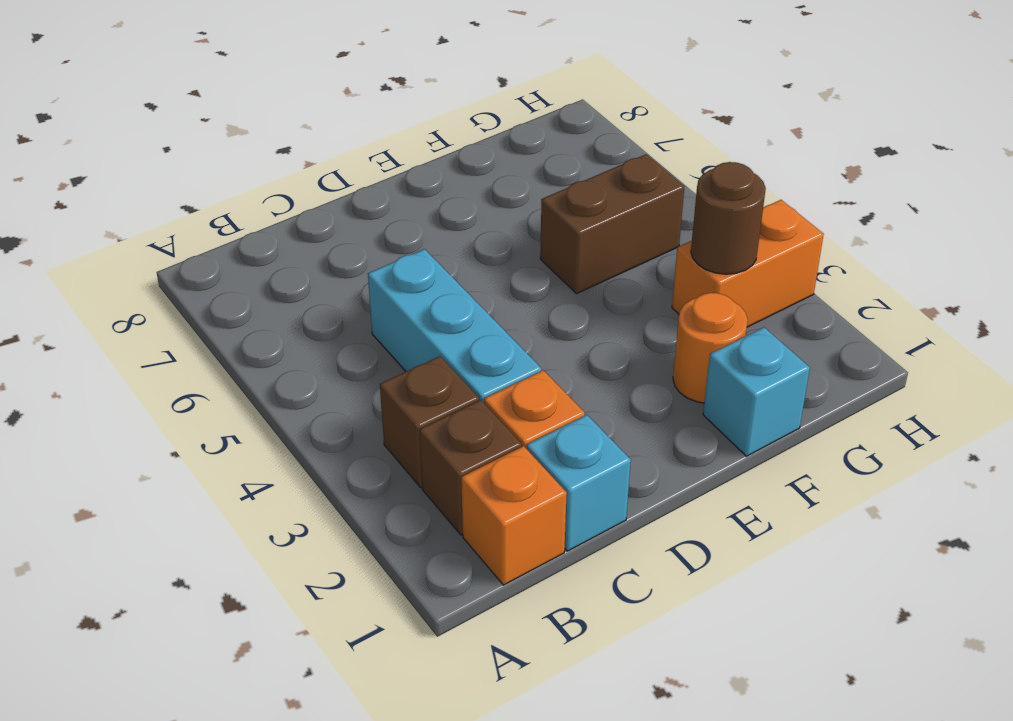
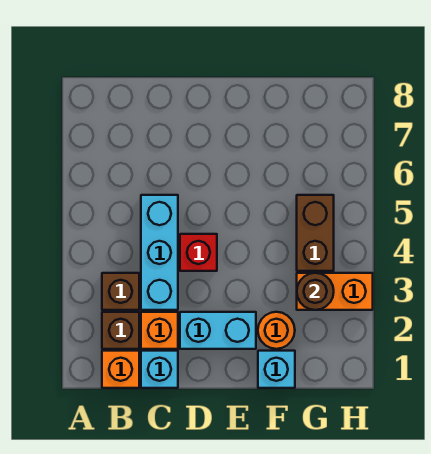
none -> cyan brick D2:E2 level 1
none -> red brick D4 level 1
brown brick F5:G5 level 1 -> brown brick G4:G5 level 1

